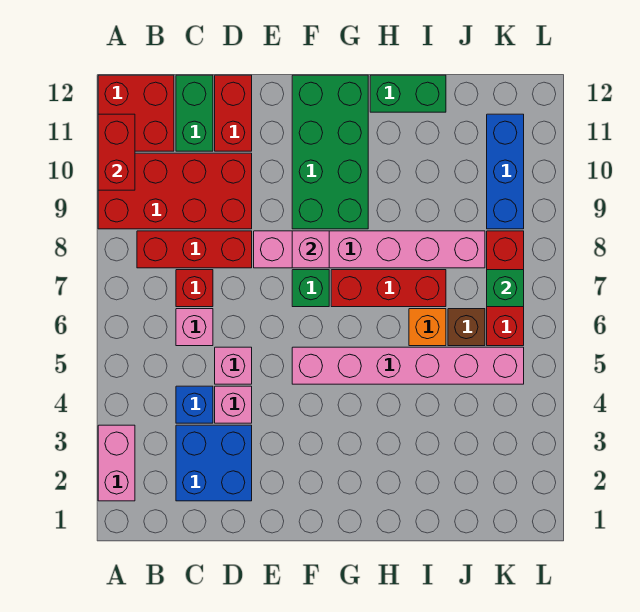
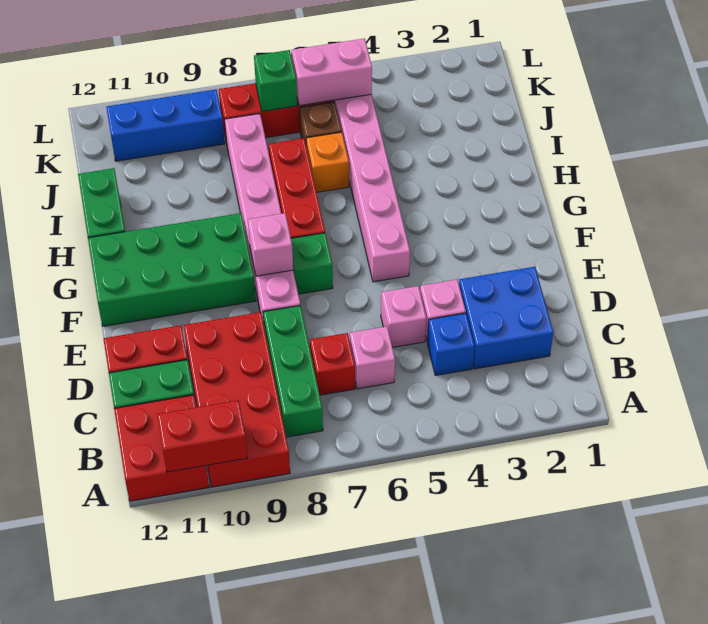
pink brick A2:A3 level 1 -> pink brick K5:K6 level 2
red brick B8:D8 level 1 -> green brick B8:D8 level 1

